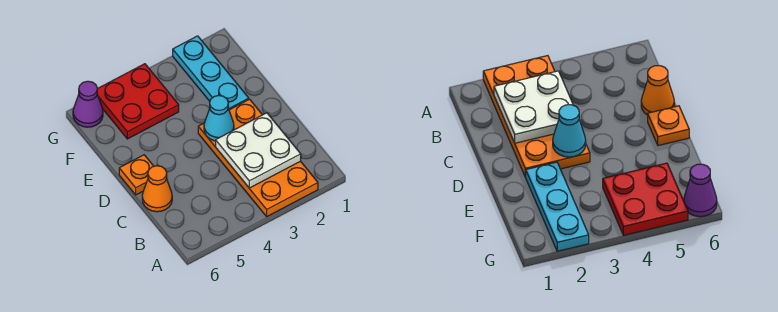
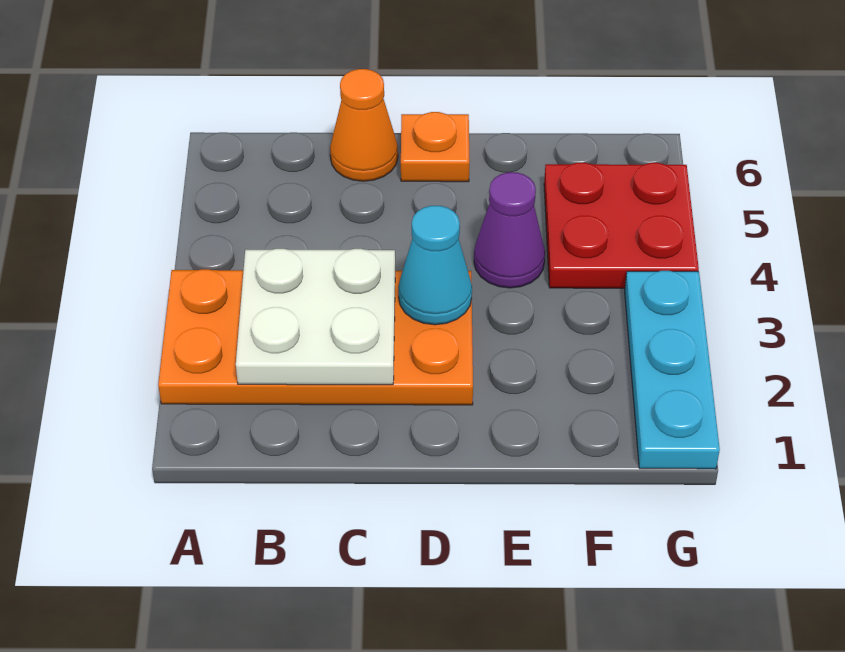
cyan plate E2:G2 level 1 -> cyan plate G1:G3 level 1
purple cone G6 level 1 -> purple cone E4 level 1

